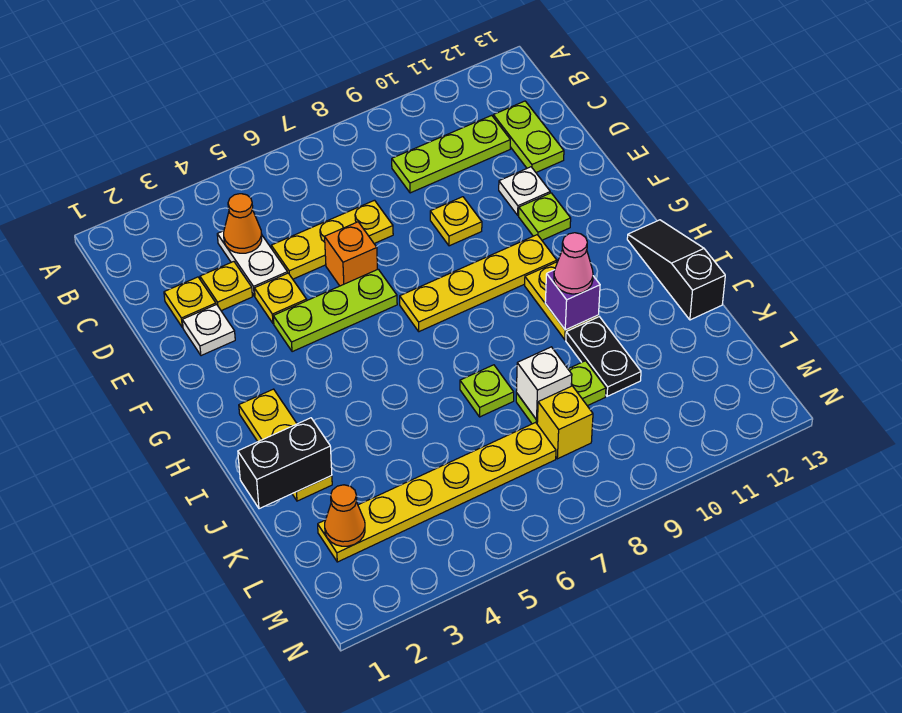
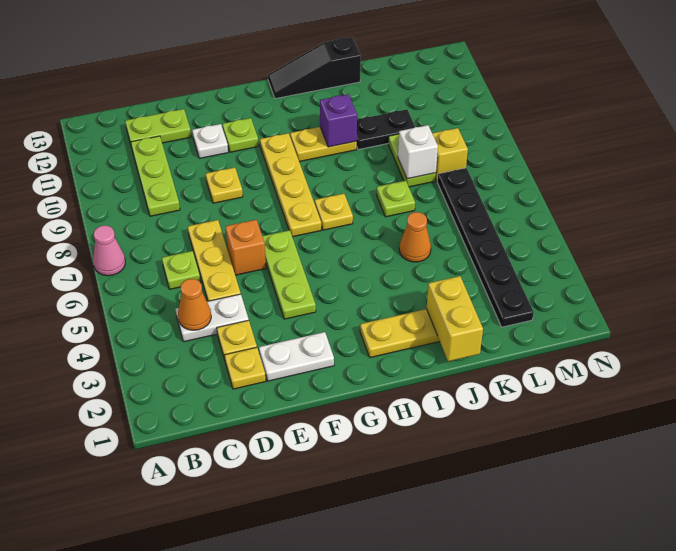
none -> lime plate C6 level 1
white plate E2 level 1 -> white plate E2:F2 level 1
yellow plate E4 level 1 -> yellow plate H7 level 1
pink cone I10 level 3 -> pink cone A7 level 1
black brick J1:J2 level 2 -> yellow brick J1:J2 level 2
yellow plate L2:L7 level 1 -> black plate L2:L7 level 1
orange cone L2 level 2 -> orange cone J5 level 1

